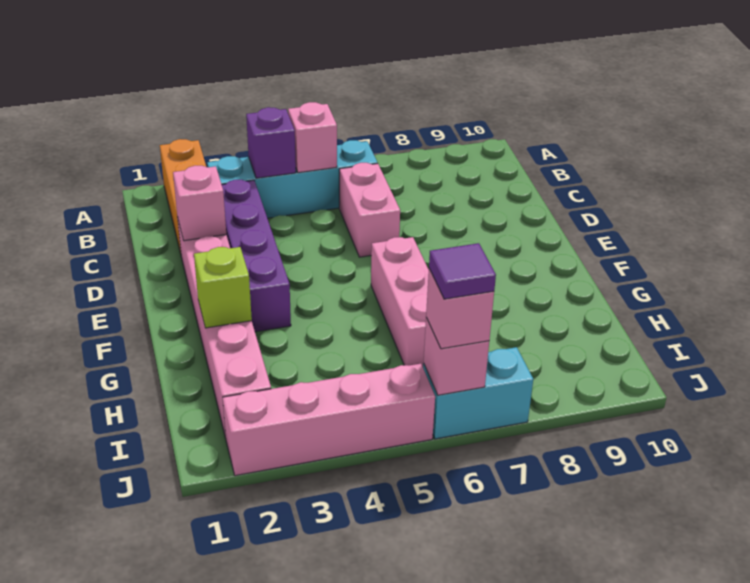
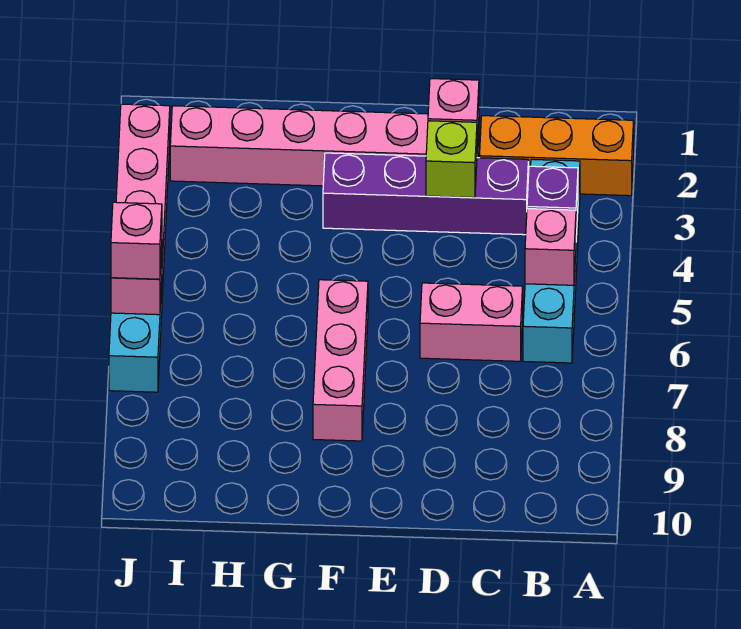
pink brick F6:H6 level 1 -> pink brick F6:F8 level 1
lime brick G2 level 2 -> lime brick D3 level 2
purple tile J6 level 4 -> none

